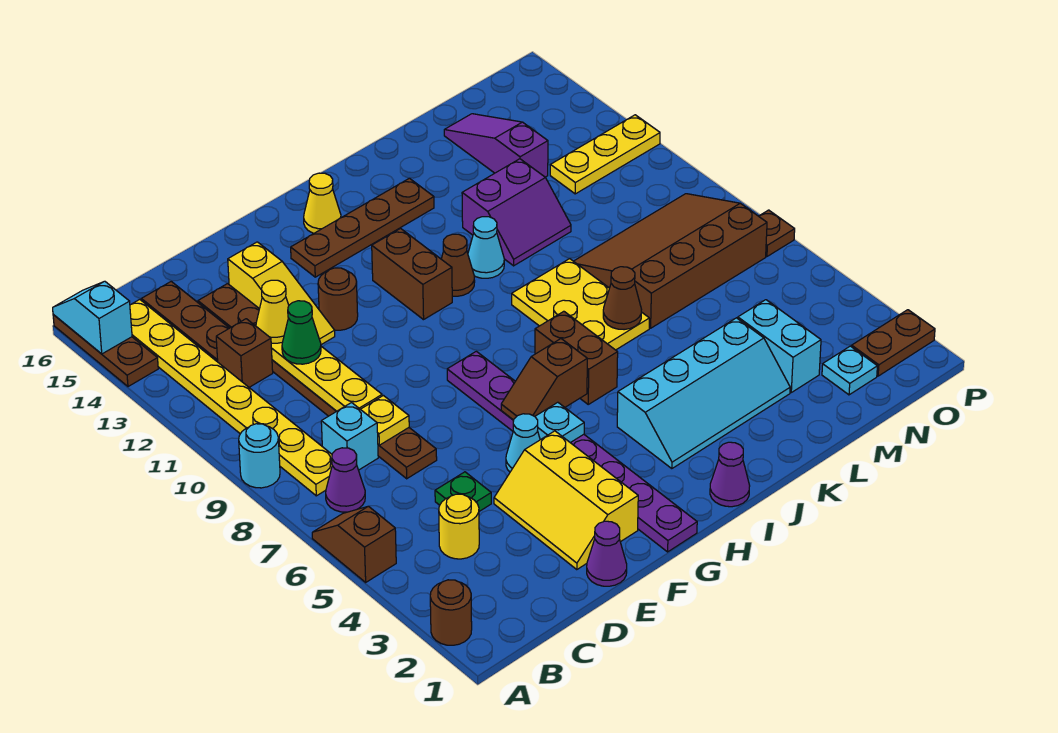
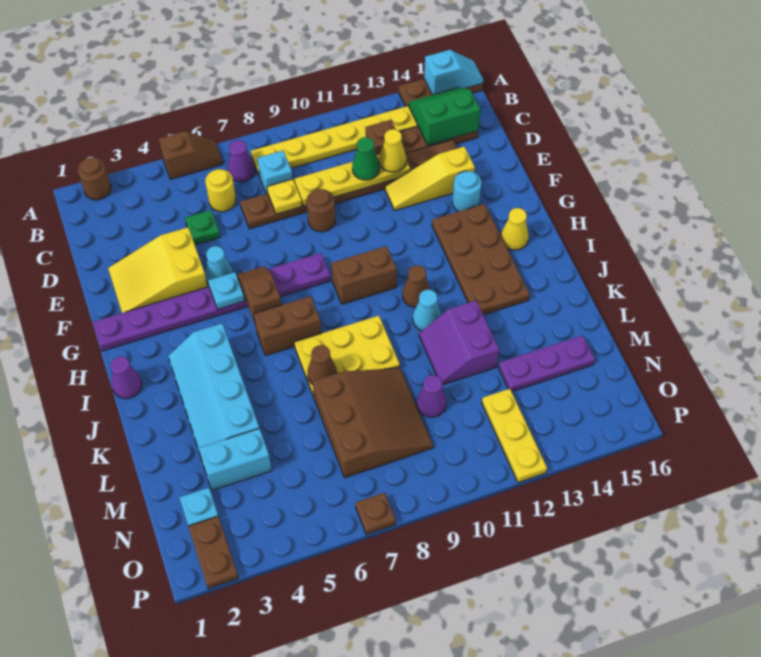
cyan round brick A9 level 1 -> cyan round brick F14 level 1
none -> green slope B14:C15 level 2 top C
yellow round brick C4 level 1 -> yellow round brick C6 level 1
purple cone E1 level 1 -> purple cone M10 level 1
yellow slope E2:F4 level 1 top F -> yellow slope E2:F4 level 1 top 4
brown round brick F12 level 1 -> brown round brick E9 level 1
brown plate G14:J14 level 1 -> brown plate G13:J14 level 1
brown brick H11:H12 level 1 -> brown brick H9:H10 level 1
brown slope L7:O9 level 1 top 7 -> brown slope L7:N9 level 1 top 7
purple slope M13:M15 level 1 top 13 -> purple plate M13:M15 level 1

